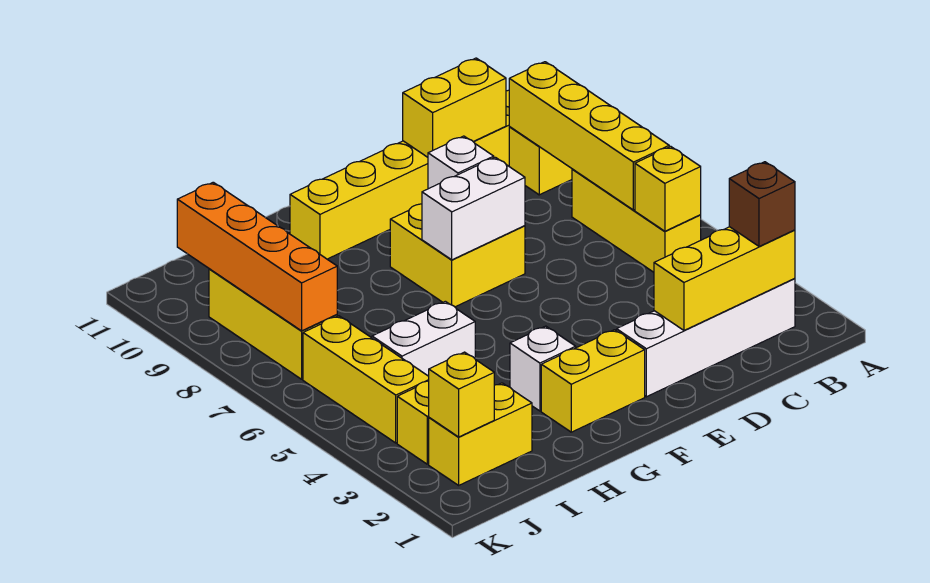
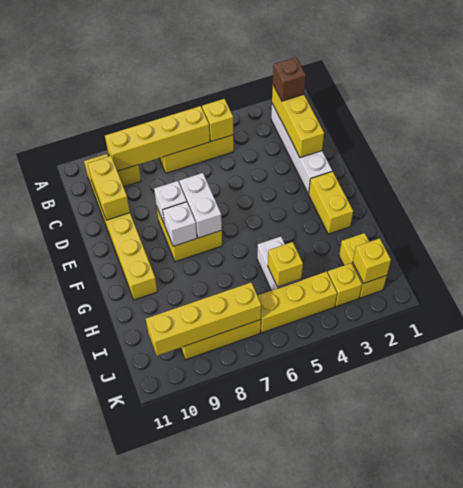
white brick G3 level 1 -> white brick F8 level 2
none -> yellow brick I5 level 2
orange brick J7:J10 level 2 -> yellow brick J7:J10 level 2

